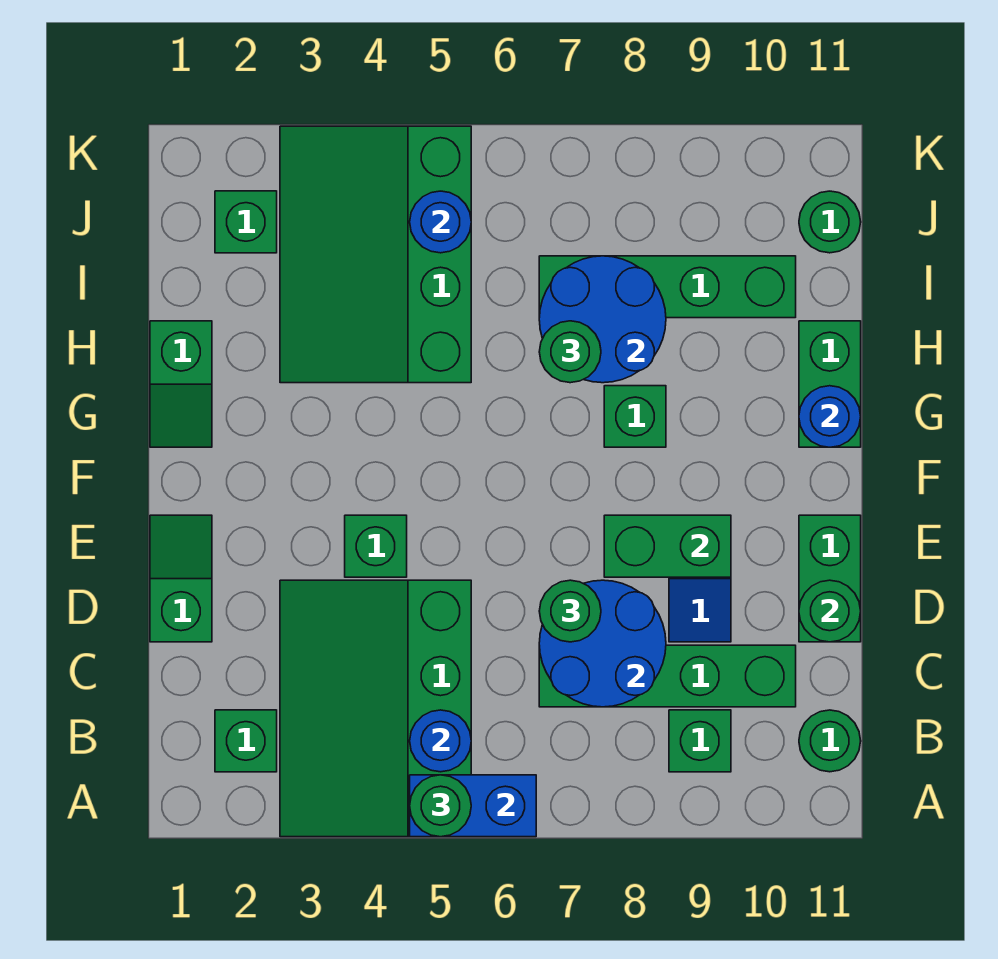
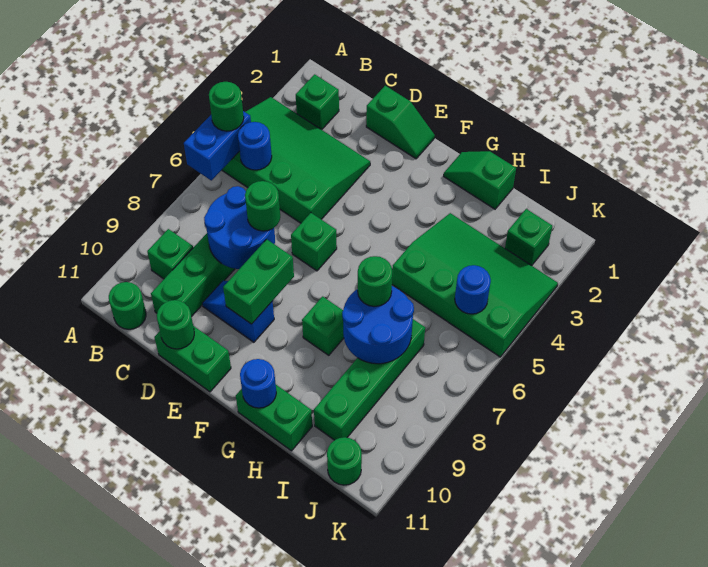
green brick E4 level 1 -> green brick E6 level 1

